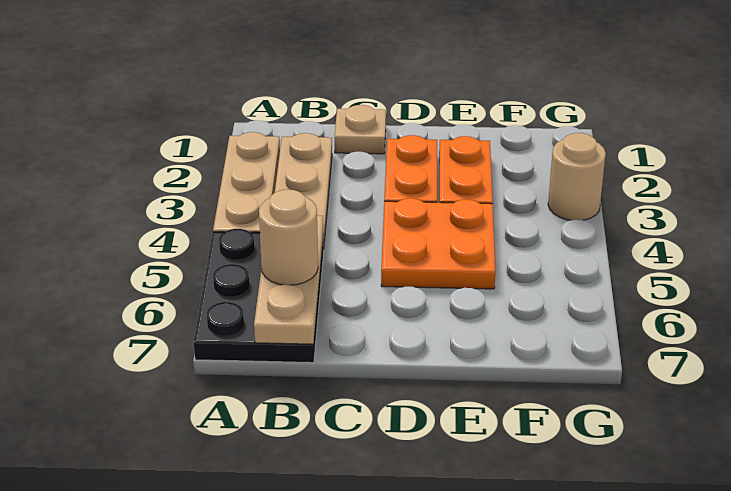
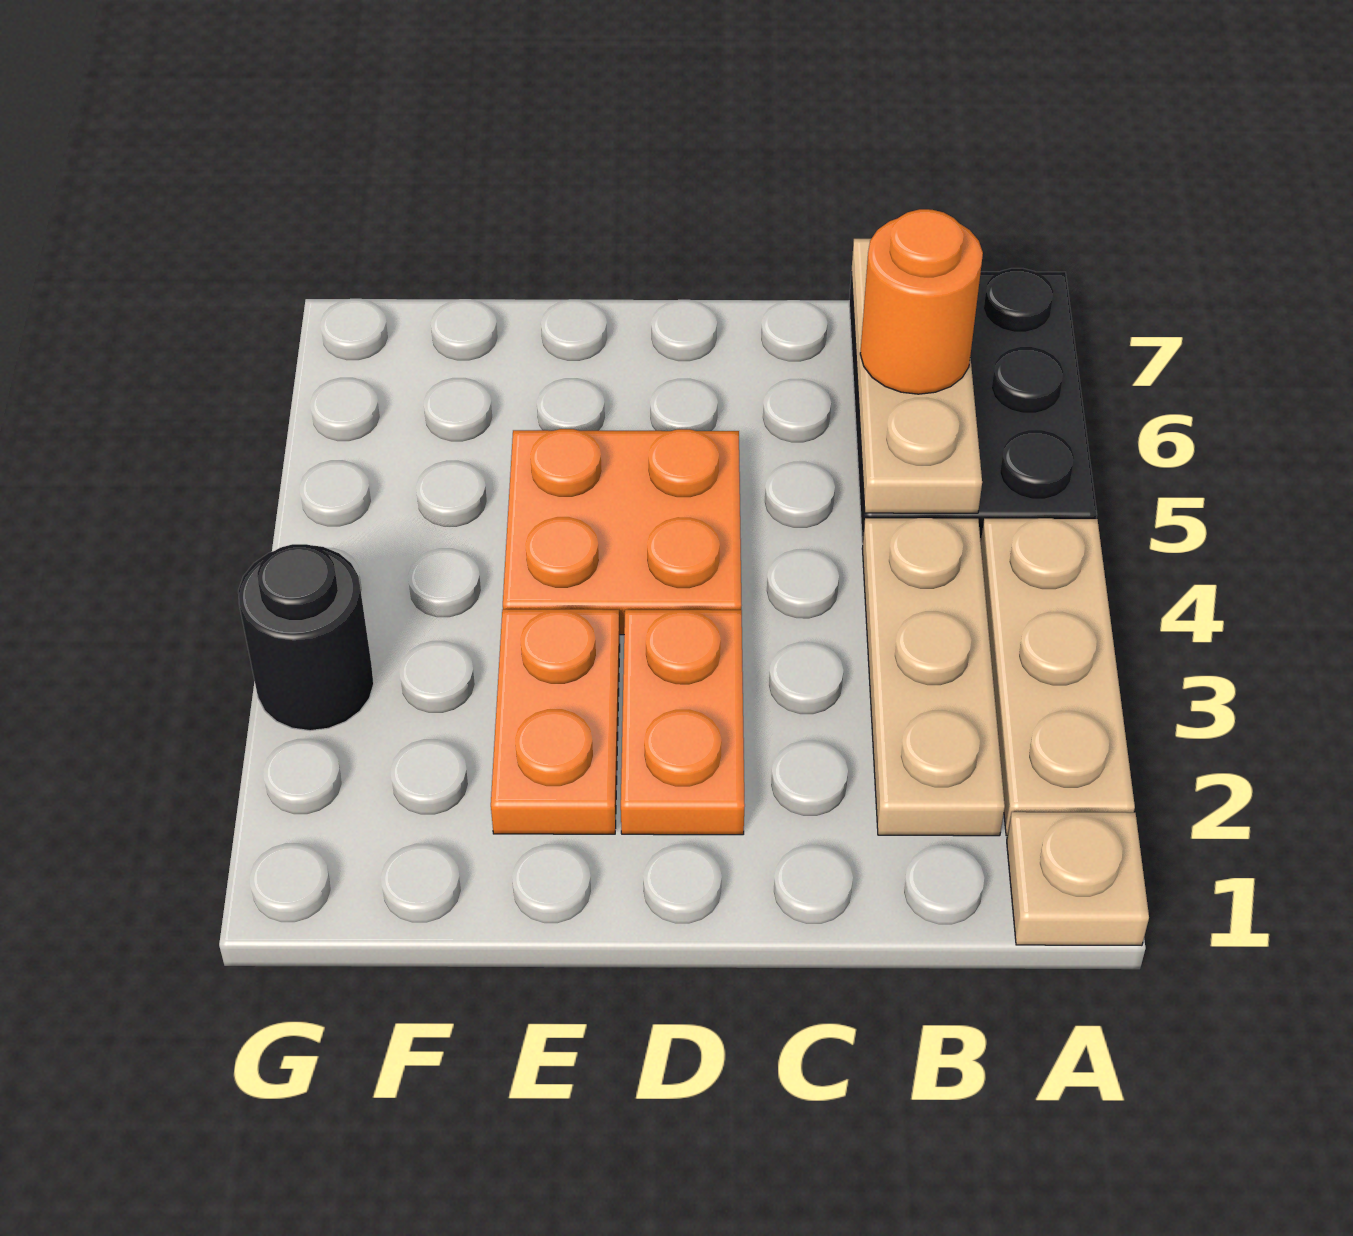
tan round brick B6 level 3 -> orange round brick B6 level 3
tan plate C1 level 1 -> tan plate A1 level 1
tan round brick G3 level 1 -> black round brick G3 level 1

